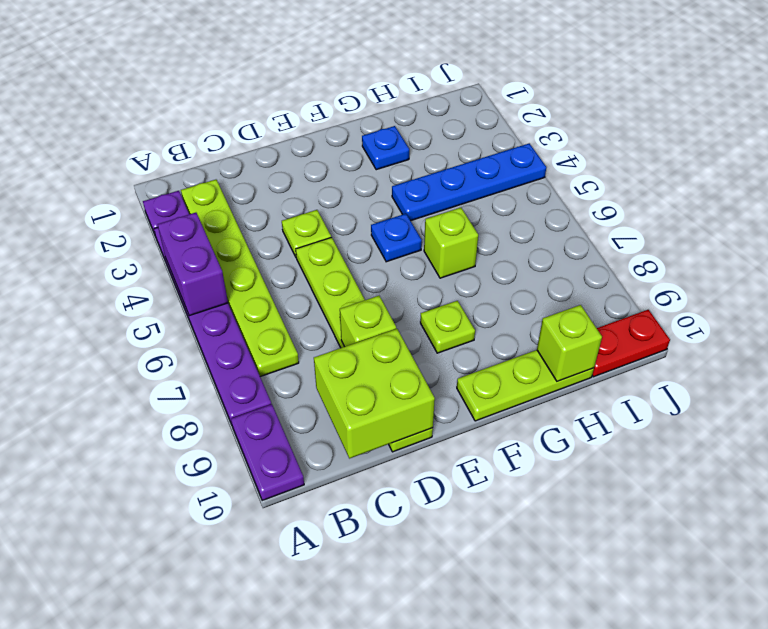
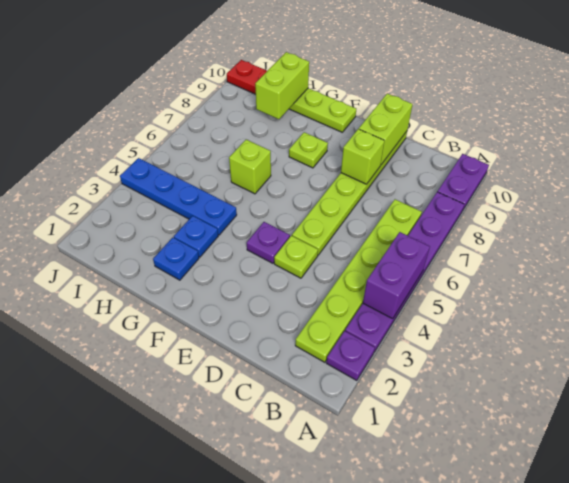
lime brick C9:D10 level 2 -> lime brick D9:D10 level 2
none -> purple plate E4 level 1
blue plate F5 level 1 -> blue plate G3 level 1
lime brick H10 level 2 -> lime brick H9:H10 level 2

